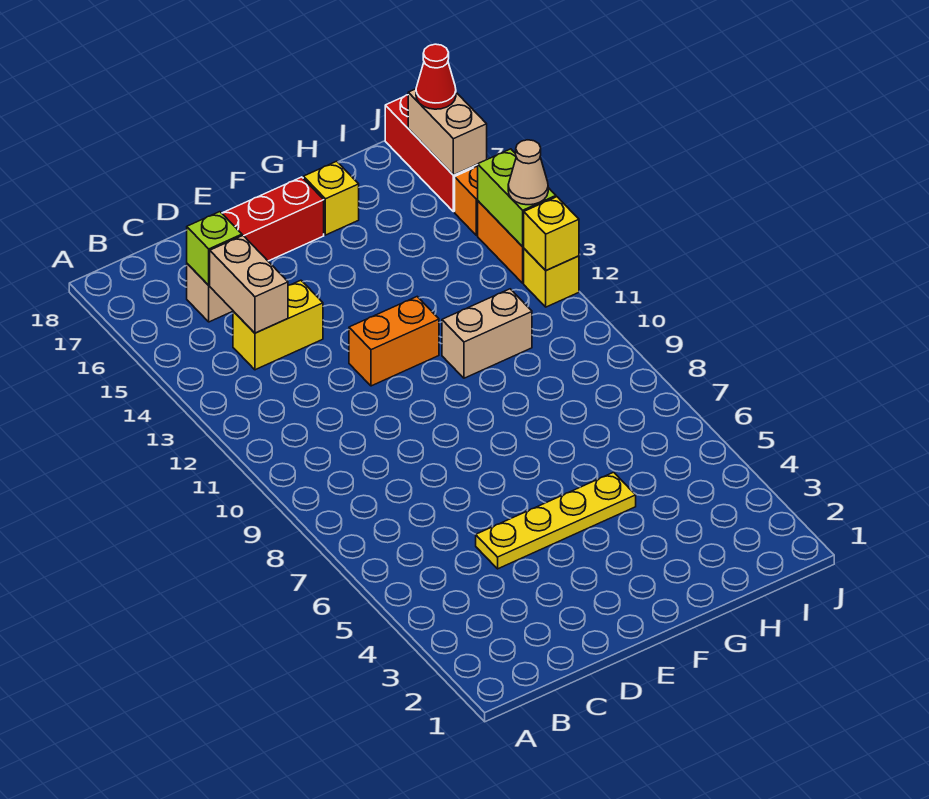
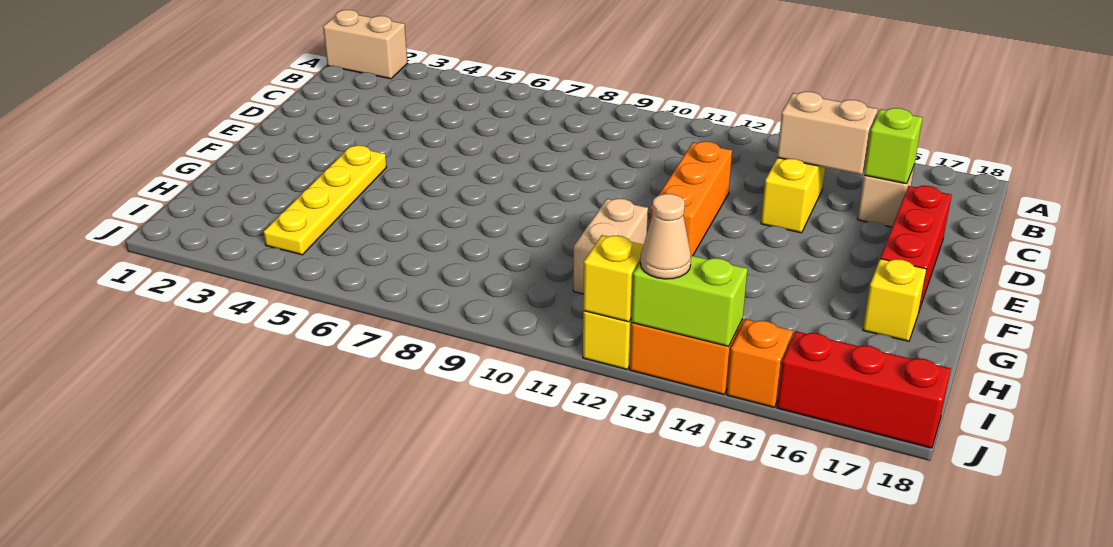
yellow plate D5:G5 level 1 -> yellow plate F4:I4 level 1
orange brick E12:F12 level 1 -> orange brick D12:F12 level 1
tan brick J16:J17 level 2 -> tan brick A1:A2 level 1
red cone J17 level 3 -> none

